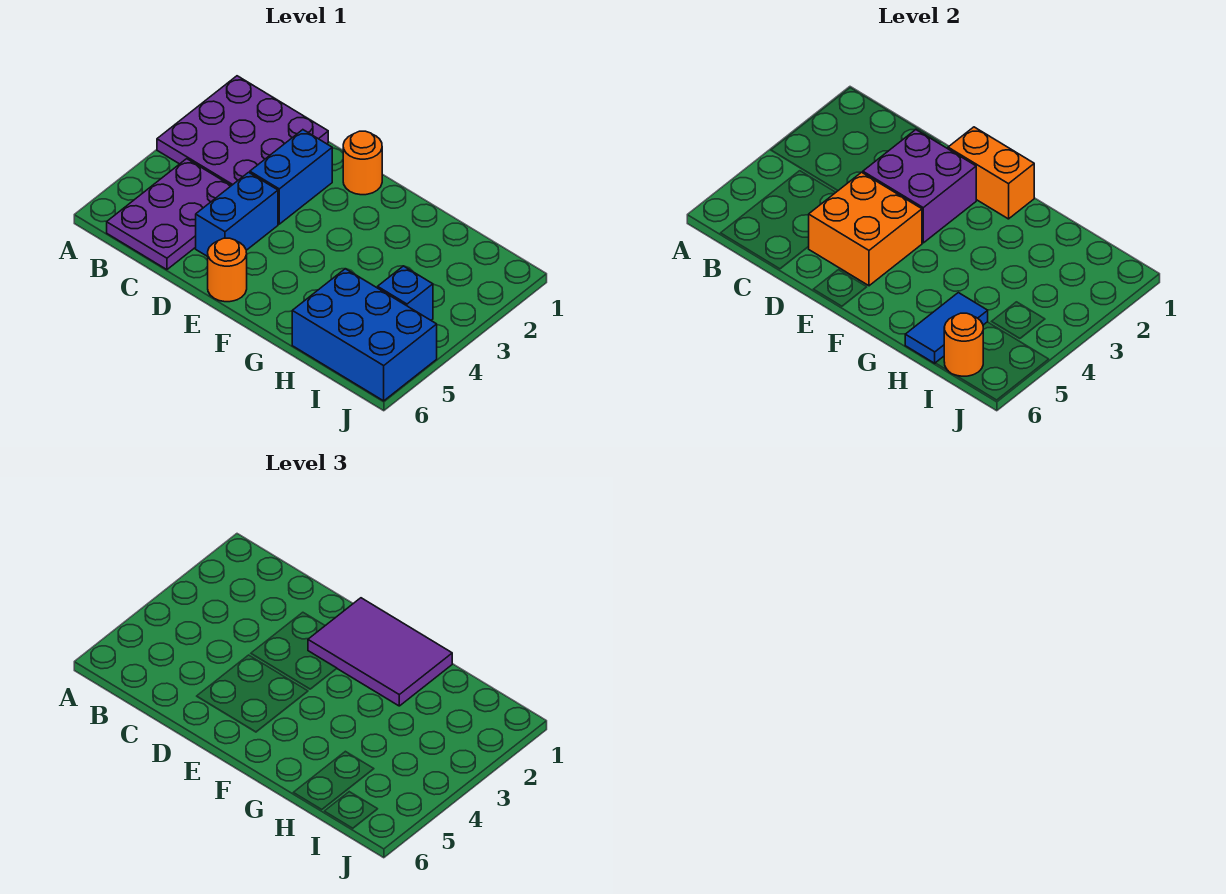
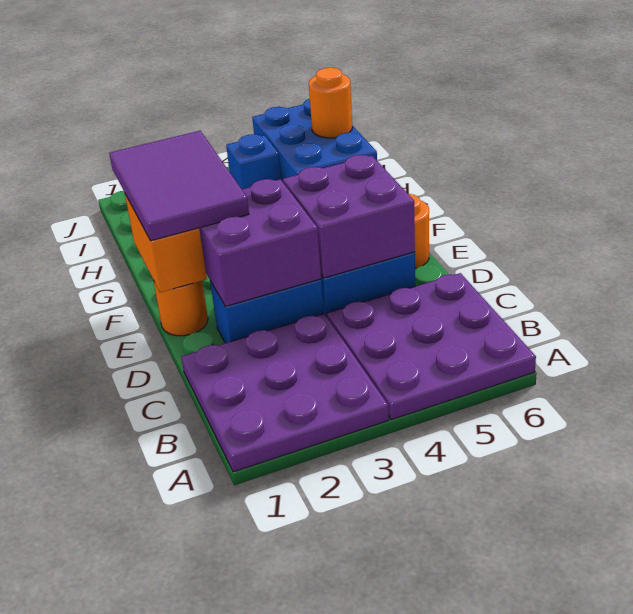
purple plate B4:C6 level 1 -> purple plate A4:C6 level 1
orange brick D4:E5 level 2 -> purple brick D4:E5 level 2
blue tile H5:H6 level 2 -> none

